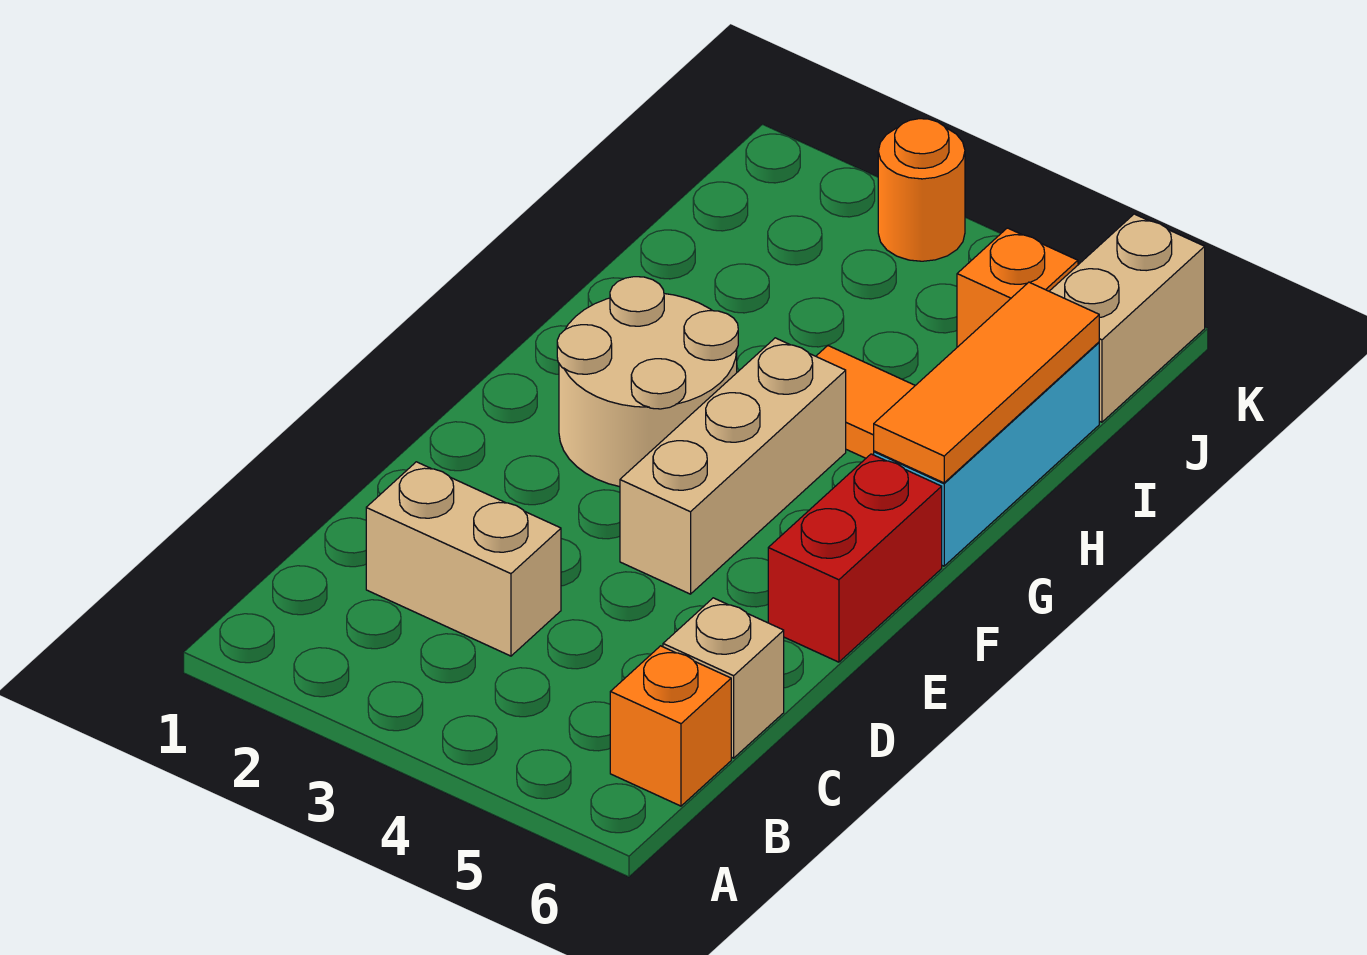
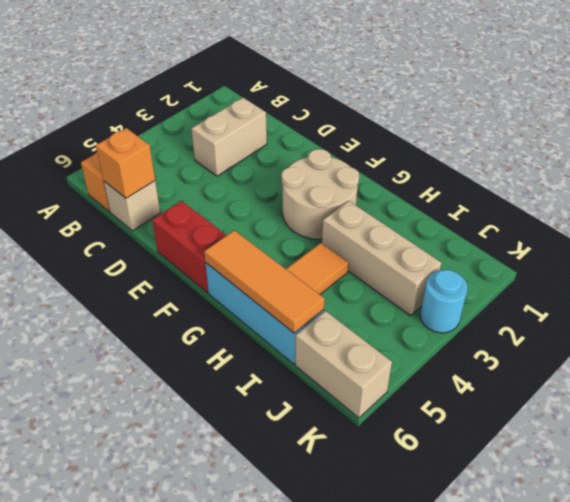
tan brick E4:G4 level 1 -> tan brick H3:J3 level 1
orange brick J5 level 1 -> orange brick C6 level 2
orange round brick K3 level 1 -> cyan round brick K3 level 1

